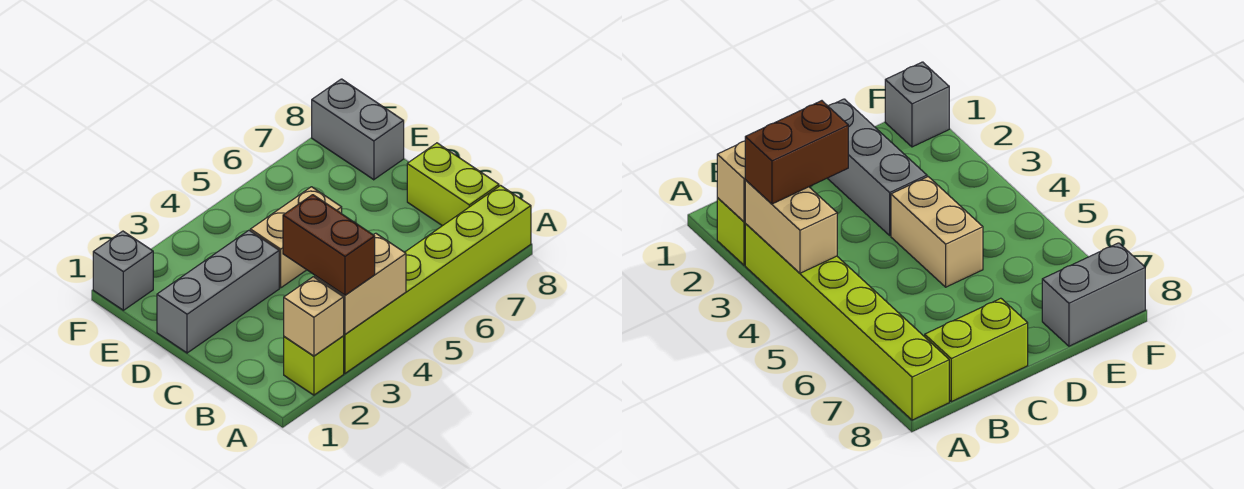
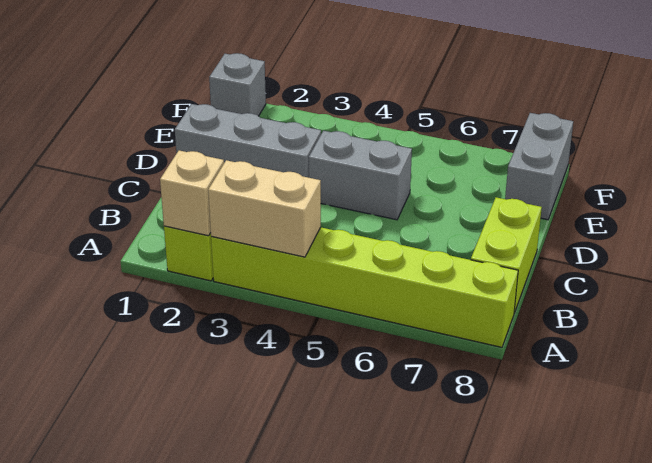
brown brick A3:B3 level 3 -> none
tan brick D4:D5 level 1 -> grey brick D4:D5 level 1

